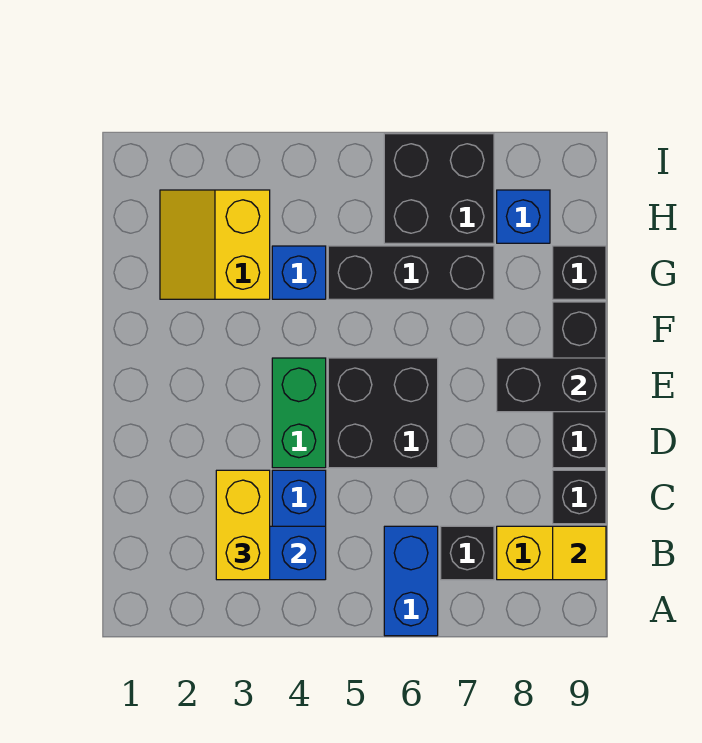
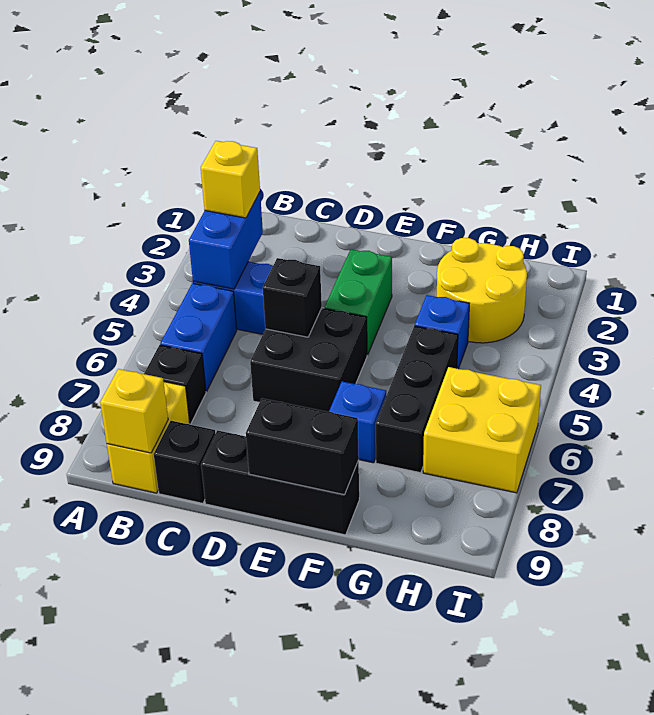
blue brick A6:B6 level 1 -> blue brick B5:B6 level 1
yellow brick B3:C3 level 3 -> yellow brick B3 level 3
yellow tile B9 level 2 -> yellow brick B9 level 2
green brick D4:E4 level 1 -> green brick E3:E4 level 1
black brick E8:E9 level 2 -> black brick E9:F9 level 2
yellow slope G2:H3 level 1 top 3 -> yellow round brick G2:H3 level 1
black brick G9 level 1 -> black brick D5 level 2
black brick H6:I7 level 1 -> yellow brick H6:I7 level 1
blue brick H8 level 1 -> blue brick F7 level 1

